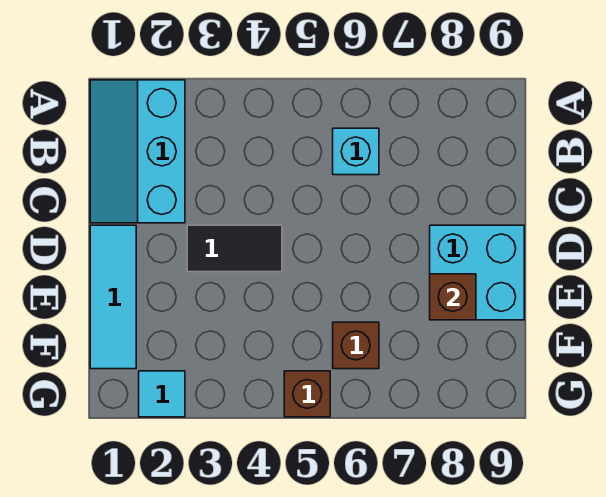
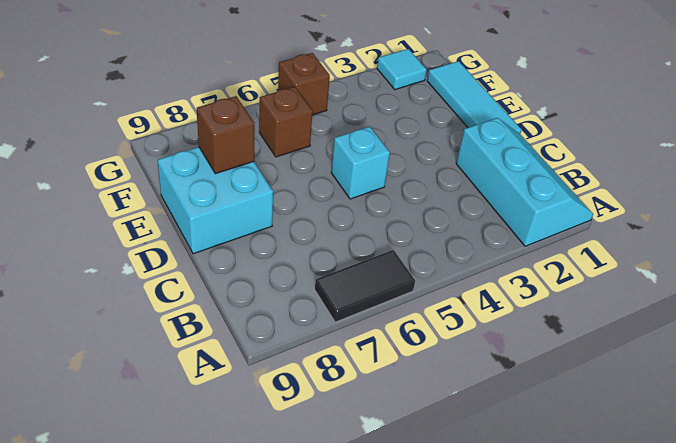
cyan brick B6 level 1 -> cyan brick D5 level 1
black tile D3:D4 level 1 -> black tile A6:A7 level 1

